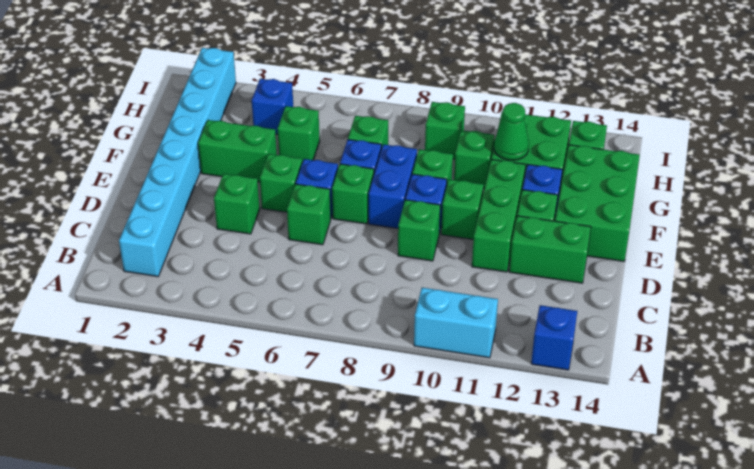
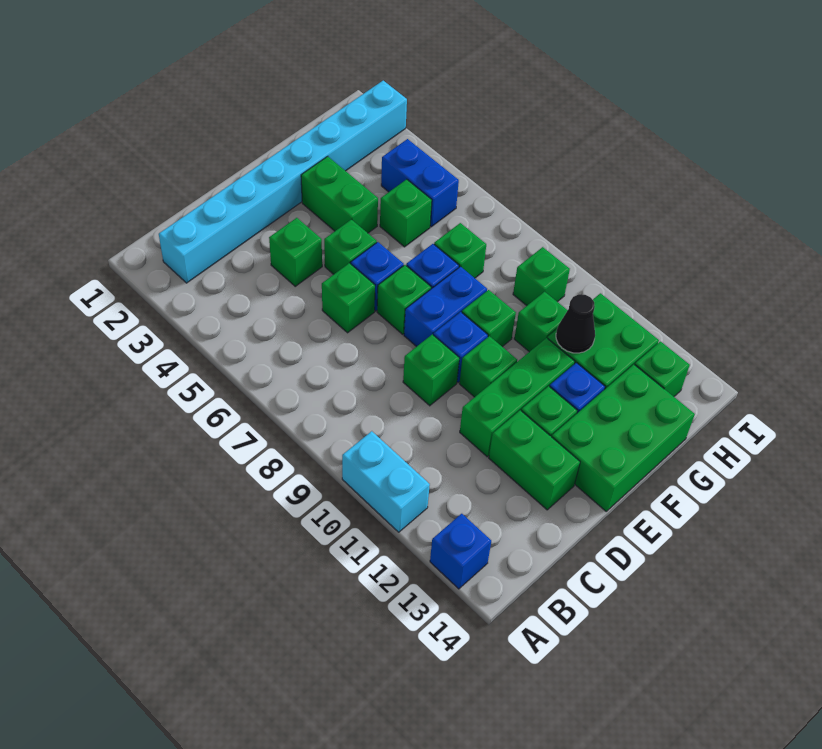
green cone G11 level 2 -> black cone G11 level 2
blue brick H4 level 1 -> blue brick H4:H5 level 1

